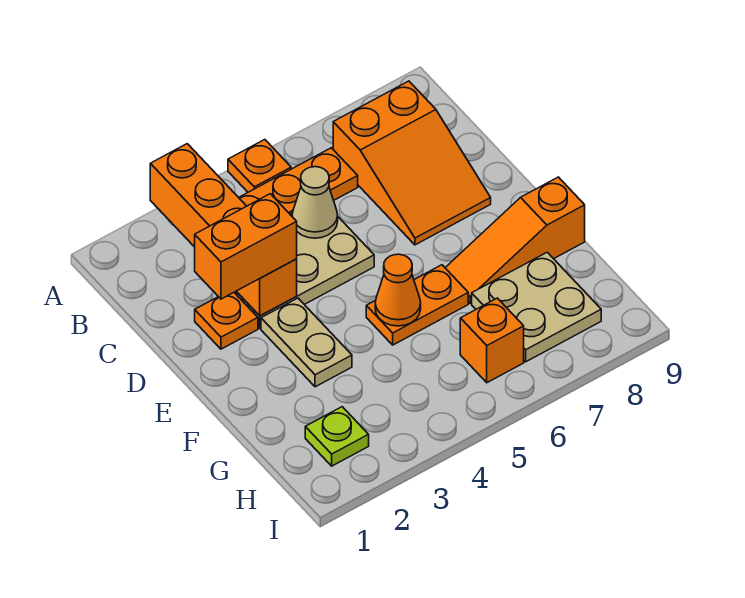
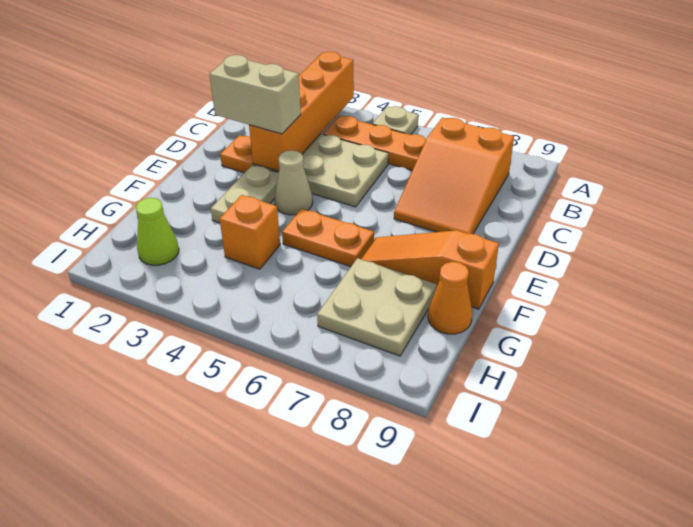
orange plate A5 level 1 -> tan plate A5 level 1
tan cone C5 level 2 -> tan cone E4 level 1
orange brick D2:D3 level 3 -> tan brick D2:D3 level 3
orange cone F5 level 2 -> orange cone G9 level 1
lime plate H2 level 1 -> lime cone H2 level 1
orange brick H6 level 1 -> orange brick G4 level 1

